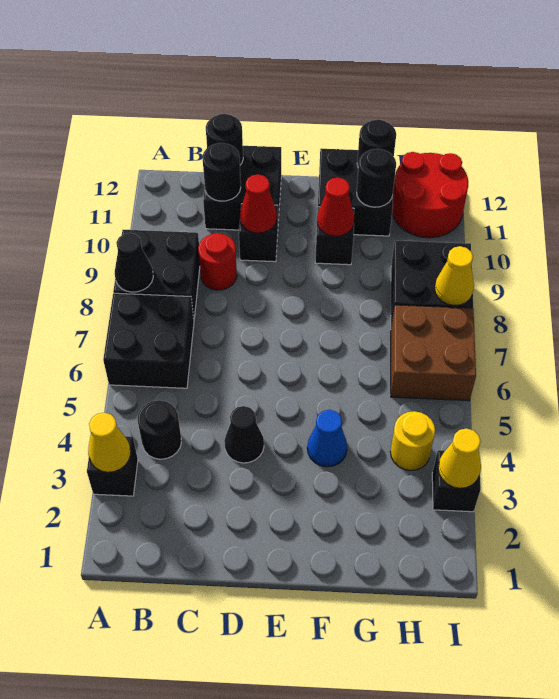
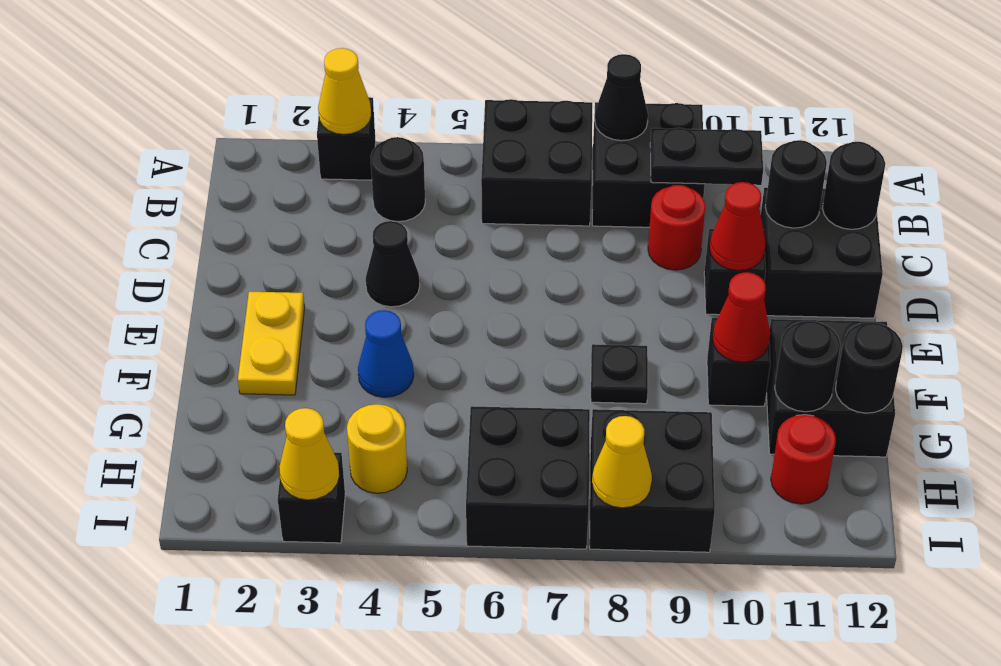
none -> black plate B9:B10 level 2
none -> yellow plate E2:F2 level 1
none -> black plate F8 level 1
brown brick H6:I7 level 1 -> black brick H6:I7 level 1
red round brick H11:I12 level 1 -> red round brick H11 level 1

